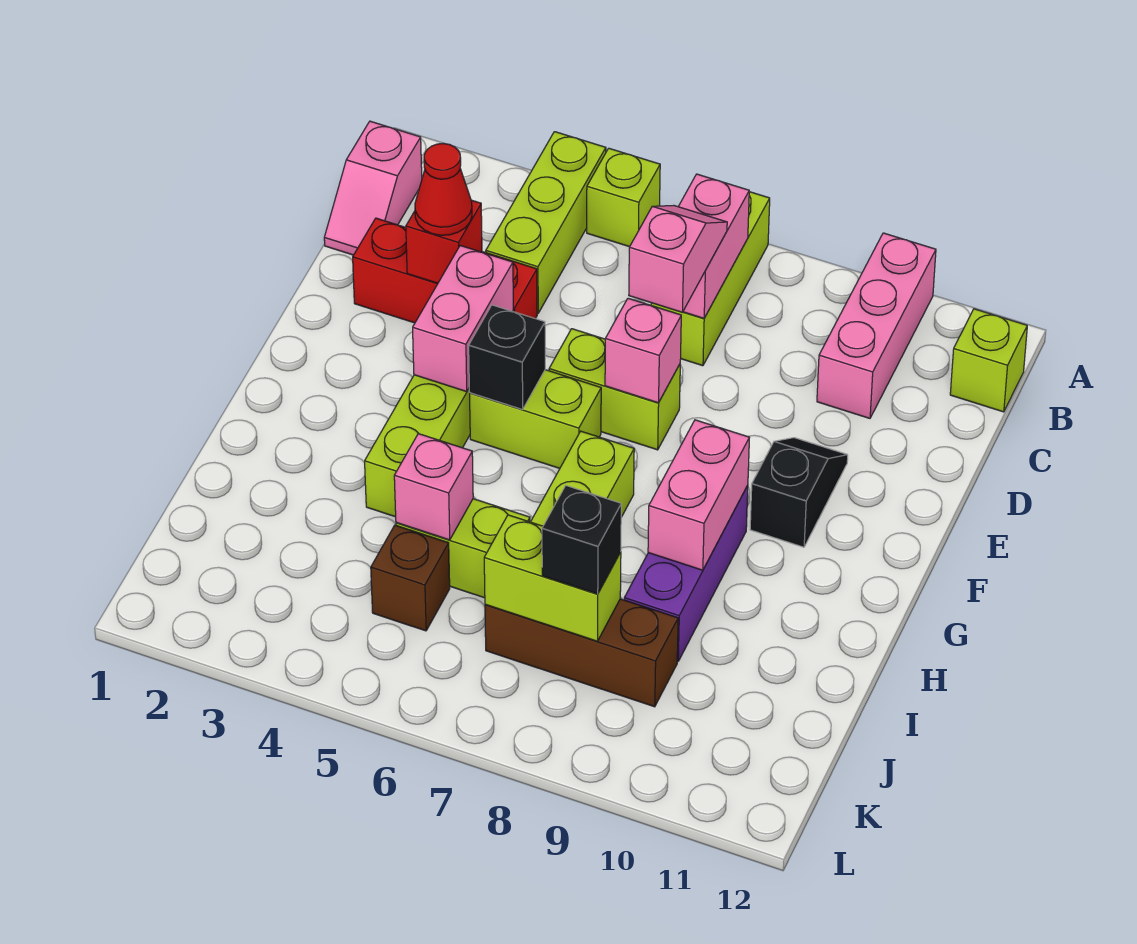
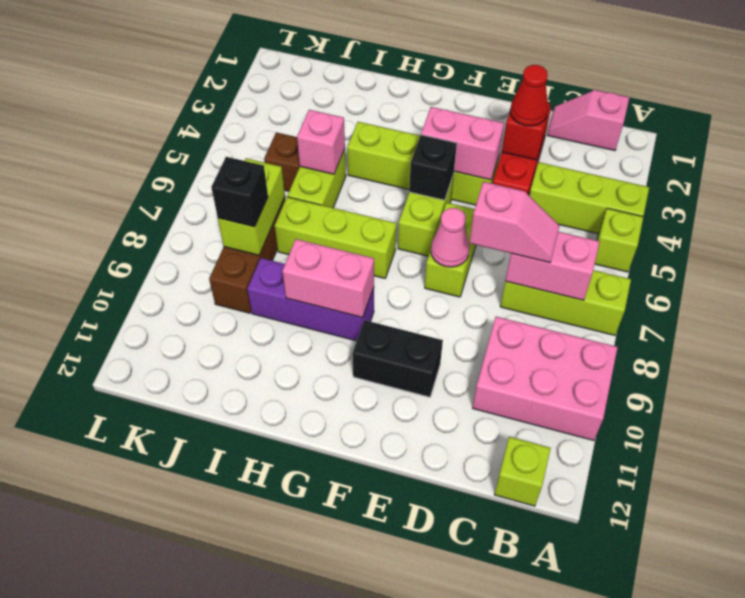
pink brick A10:C10 level 1 -> pink brick A9:C10 level 1
pink brick E7 level 2 -> pink cone E7 level 2
black slope E10:F10 level 1 top F -> black brick E10:F10 level 1

